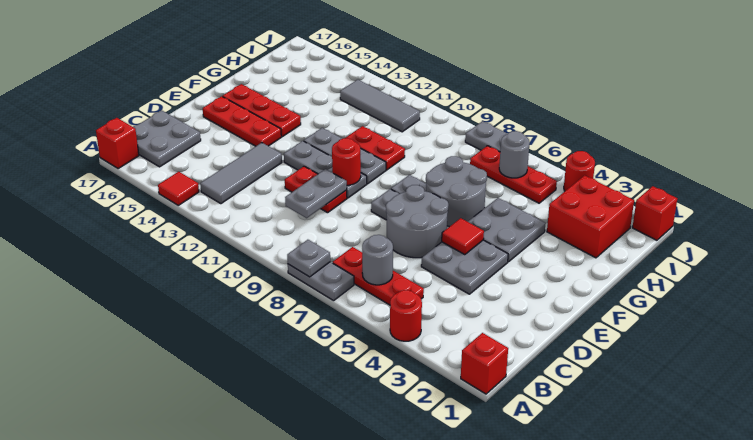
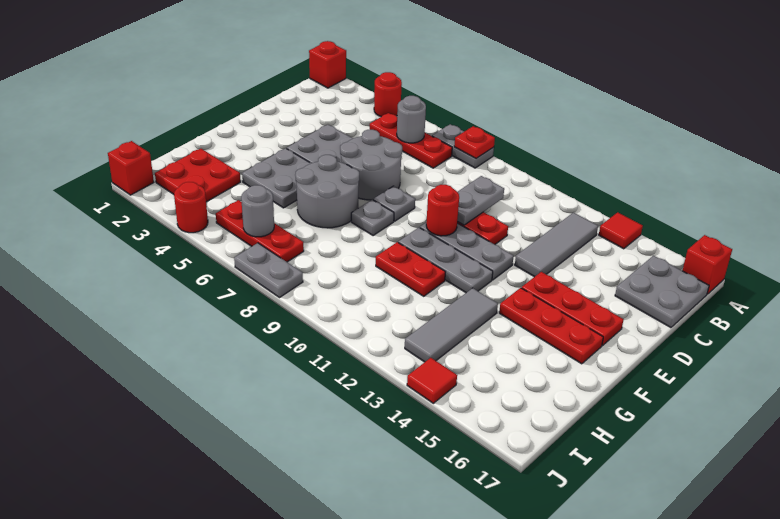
grey plate A8 level 2 -> red plate A8 level 2
red tile E5 level 2 -> red tile J14 level 1
red brick H2:I3 level 1 -> red plate H2:I3 level 1
grey tile I11:I13 level 1 -> grey tile G13:I13 level 1

